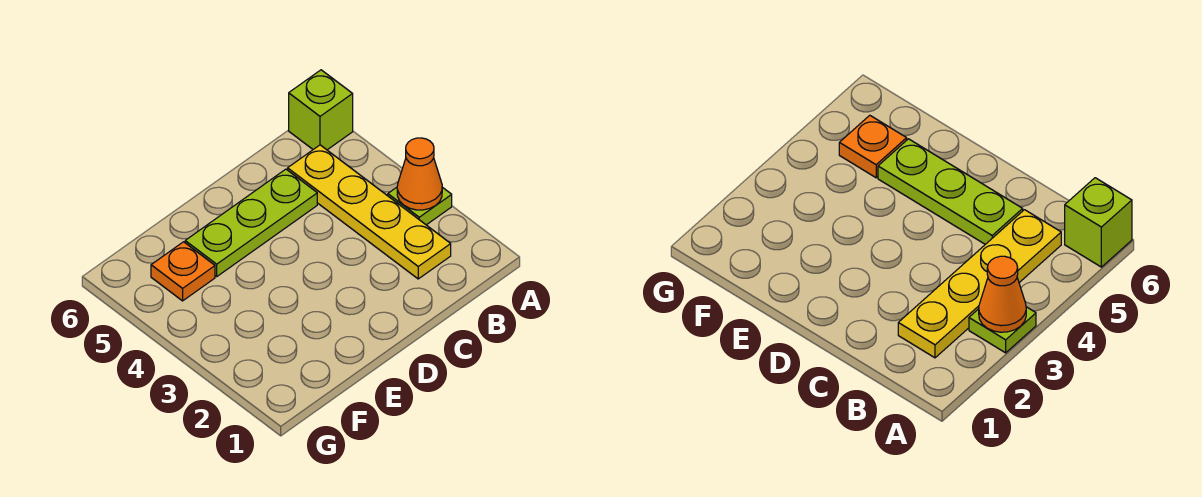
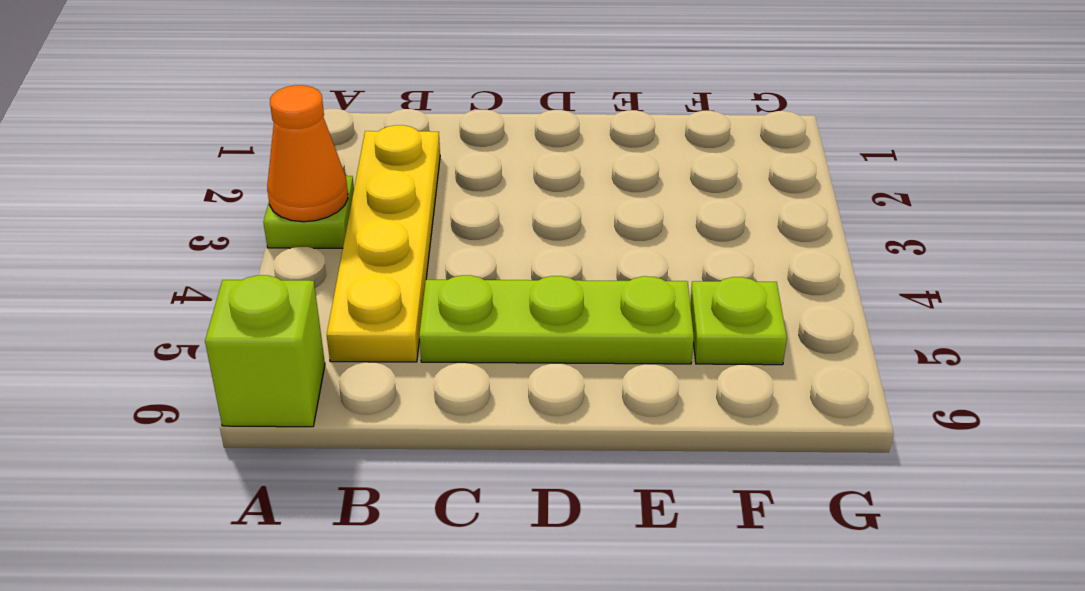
orange plate F5 level 1 -> lime plate F5 level 1

